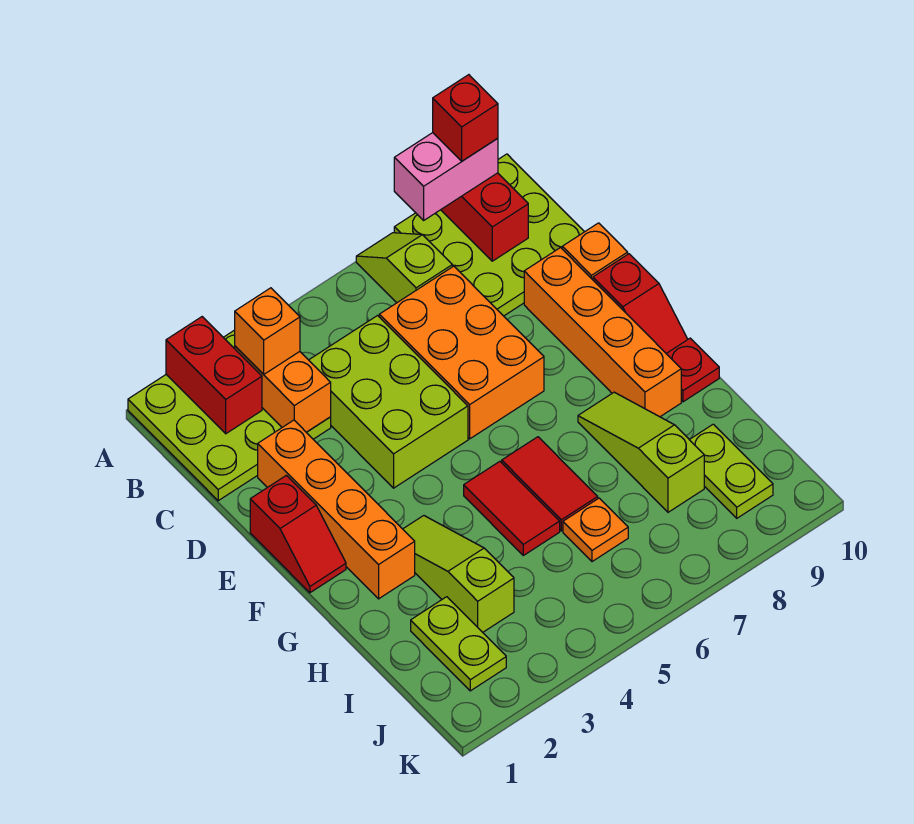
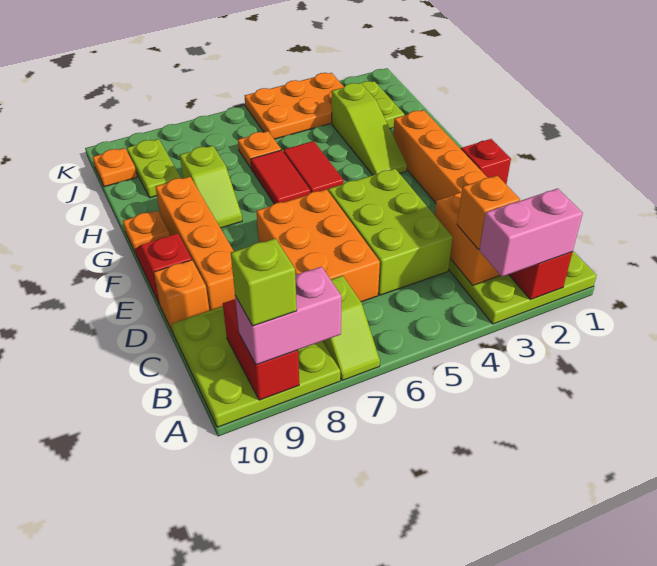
none -> pink brick A2:A3 level 3
red brick A9 level 4 -> lime brick A9 level 4
lime slope G8:I8 level 1 top I -> lime slope G8:H8 level 1 top H
red plate G10 level 1 -> orange plate G10 level 1
none -> orange plate J3:K5 level 1
none -> orange plate J10 level 1

